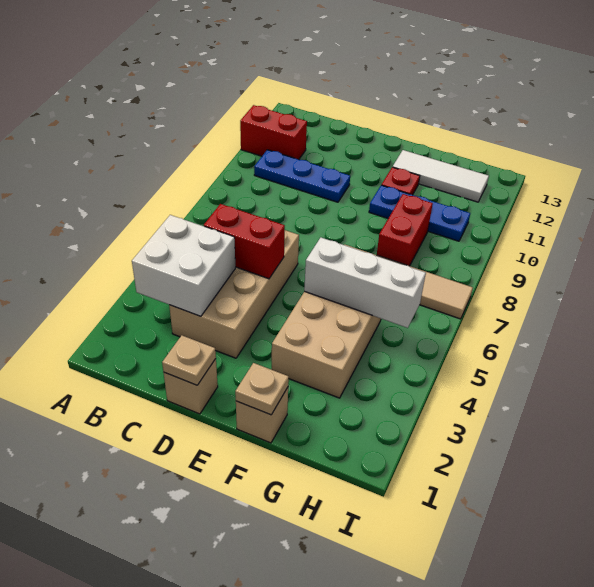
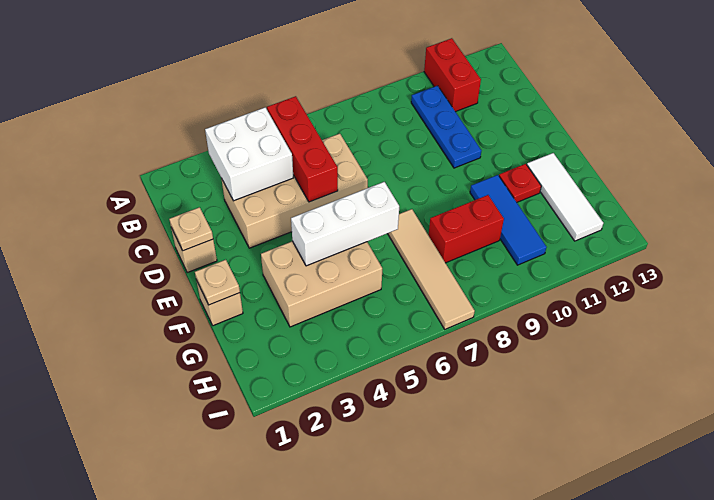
red brick C5:D5 level 2 -> red brick B5:D5 level 2
white brick F5:H5 level 2 -> white brick F4:F6 level 2
blue plate F10:H10 level 1 -> blue tile F10:H10 level 1

